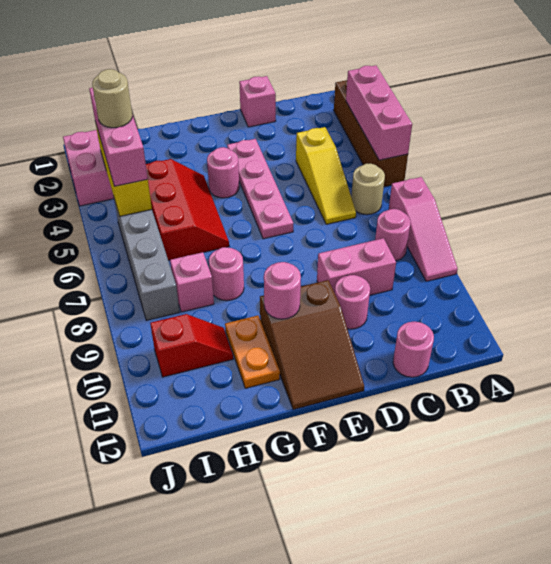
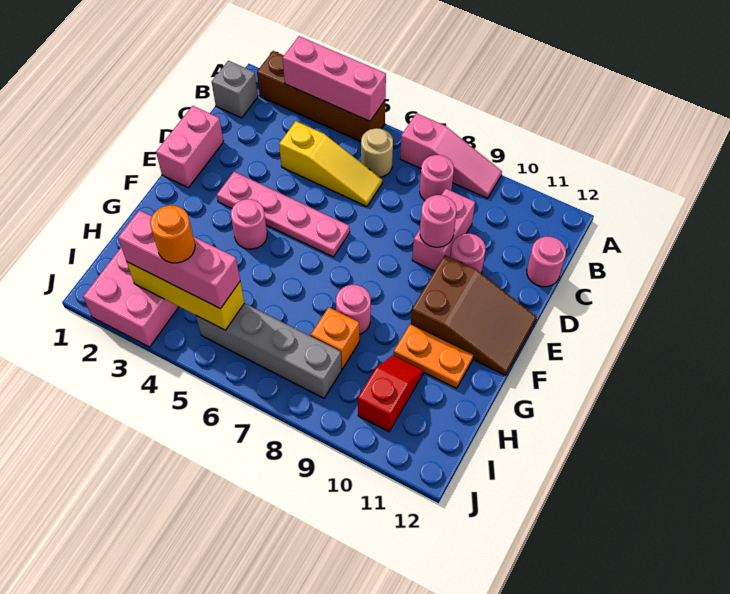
none -> grey brick B1 level 1
pink brick D1 level 1 -> pink brick D1:E1 level 1
pink round brick F10 level 2 -> pink round brick D9 level 2
red slope G4:H6 level 1 top H -> none
pink brick H8 level 1 -> orange brick H8 level 1
tan round brick I4 level 4 -> orange round brick I4 level 4

